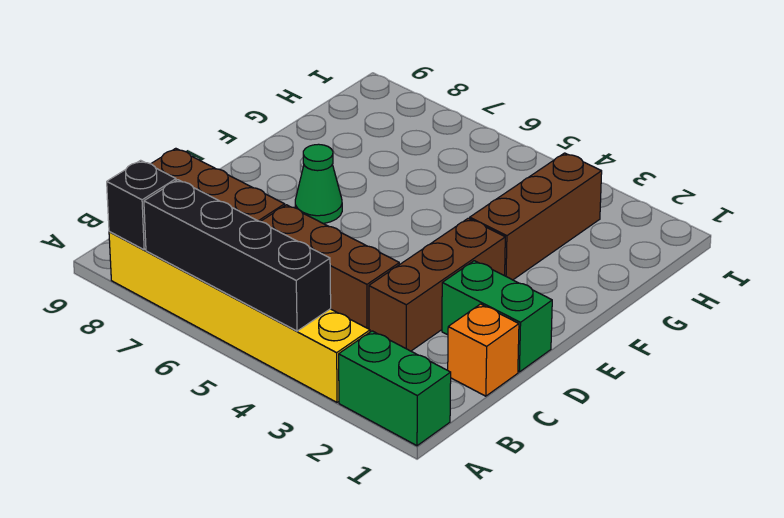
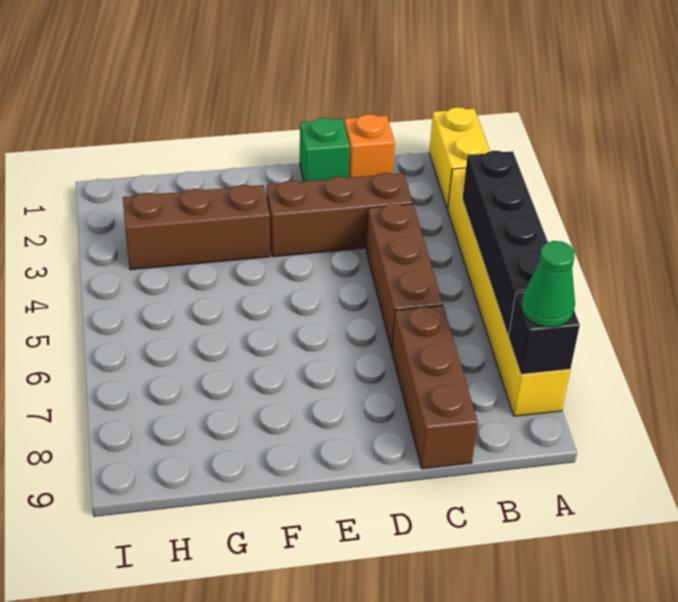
green brick A1:A2 level 1 -> yellow brick A1:A2 level 1
green brick D1:D2 level 1 -> green brick D1 level 1
green cone E7 level 1 -> green cone A8 level 3

